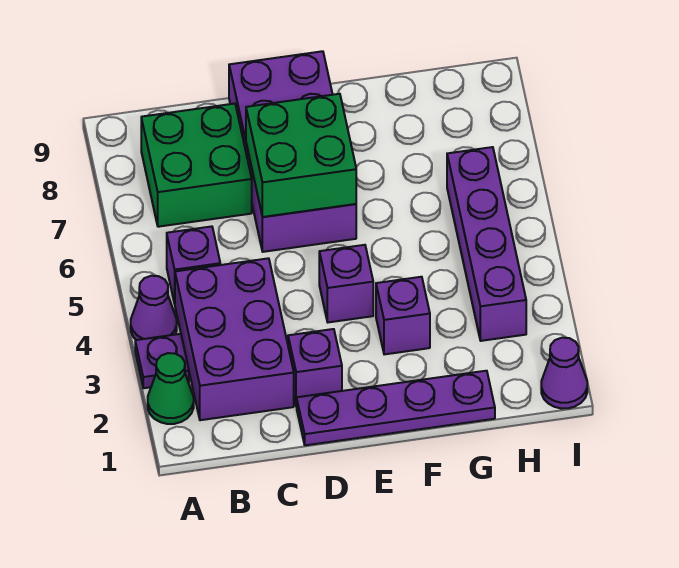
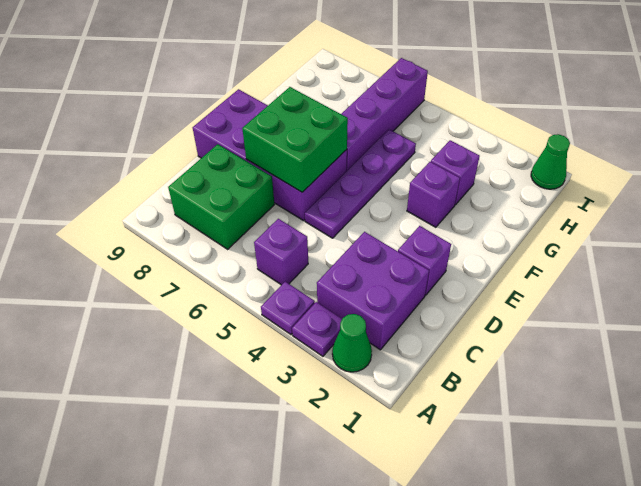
purple cone A4 level 1 -> purple plate A4 level 1
purple brick B2:C4 level 1 -> purple brick B2:C3 level 1
purple plate D1:G1 level 1 -> purple plate D5:G5 level 1
purple brick E4 level 1 -> purple brick G3 level 1
purple brick H3:H6 level 1 -> purple brick F6:I6 level 1
purple cone I1 level 1 -> green cone I1 level 1

